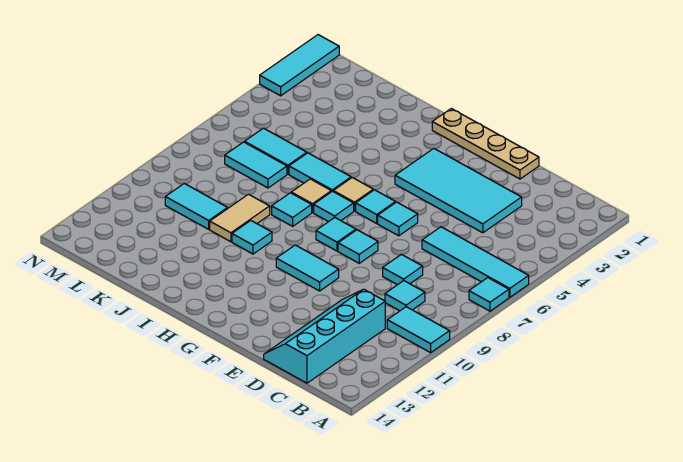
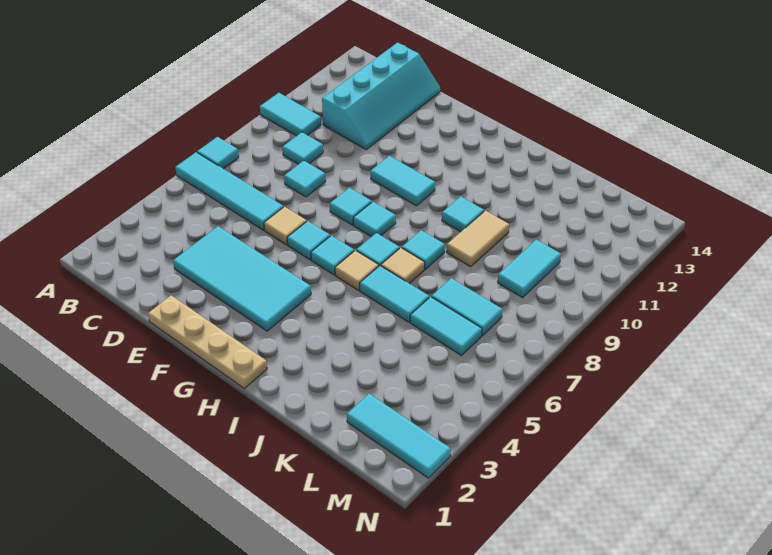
none -> tan tile E6 level 1
cyan tile K10:L10 level 1 -> cyan tile L9:L10 level 1
cyan tile N1:N3 level 1 -> cyan tile L2:N2 level 1

